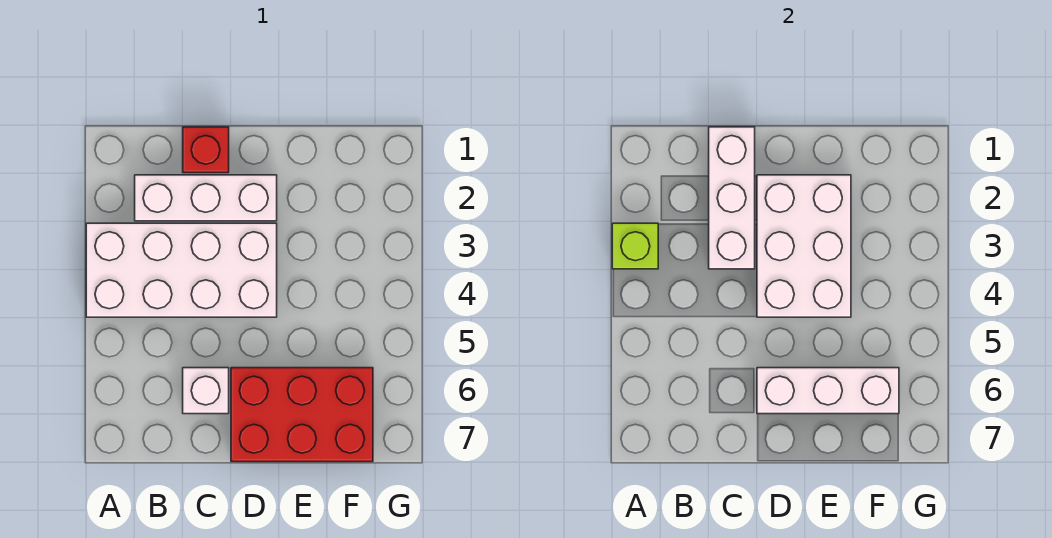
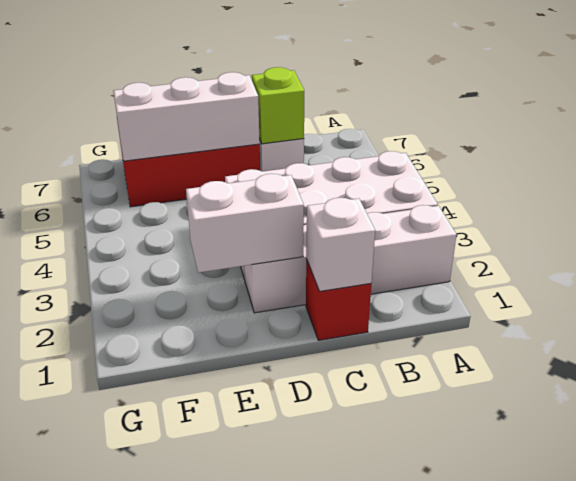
lime brick A3 level 2 -> lime brick C6 level 2
white brick B2:D2 level 1 -> white brick A2:D2 level 1
white brick C1:C3 level 2 -> white brick C1 level 2
white brick D2:E4 level 2 -> white brick D2:E2 level 2

